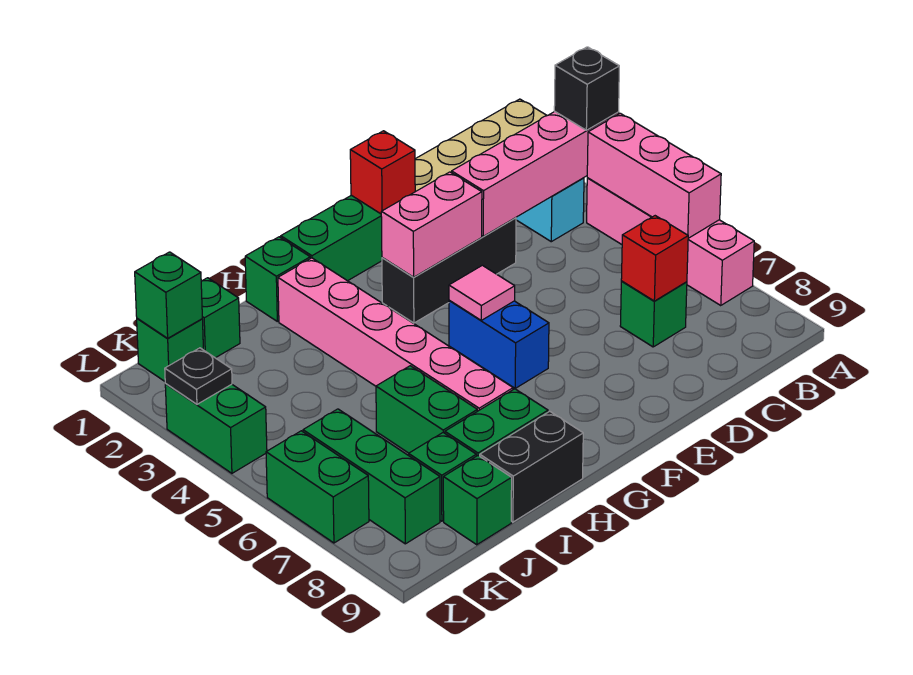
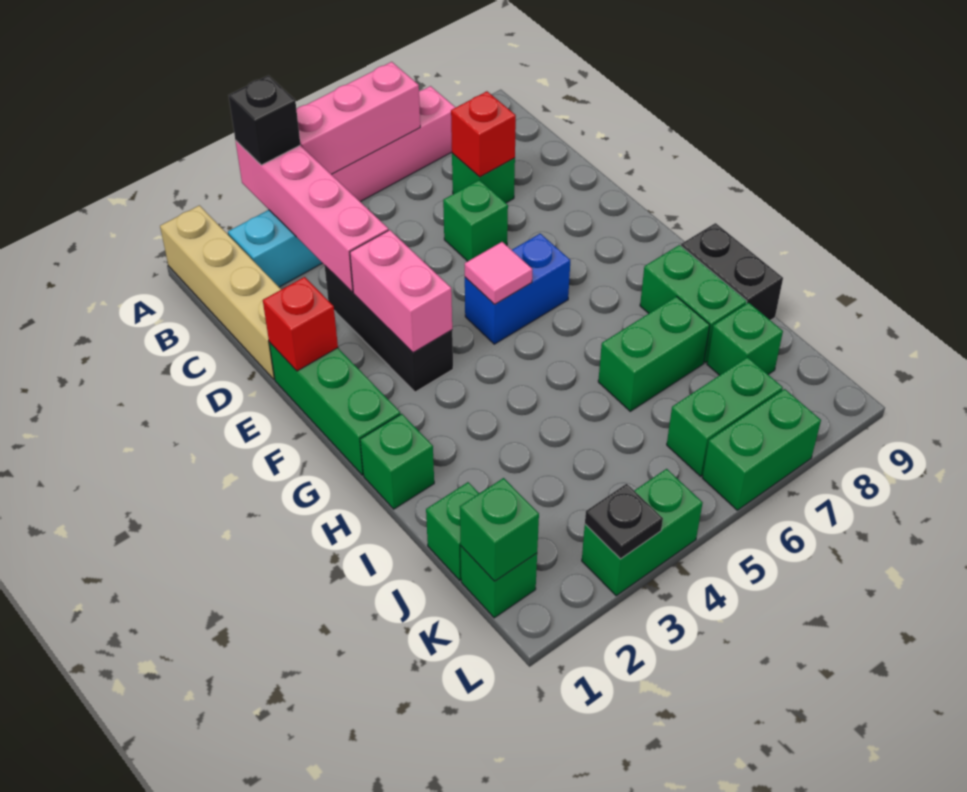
pink brick H2:H7 level 1 -> none
green brick J9 level 1 -> green brick D6 level 1
green brick K6:K8 level 1 -> green brick K6:K7 level 1

